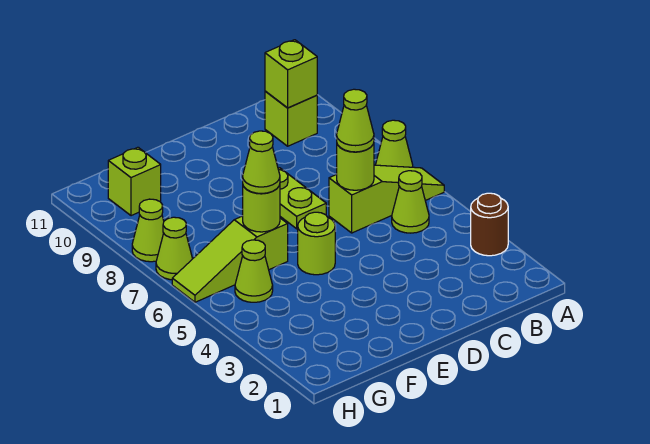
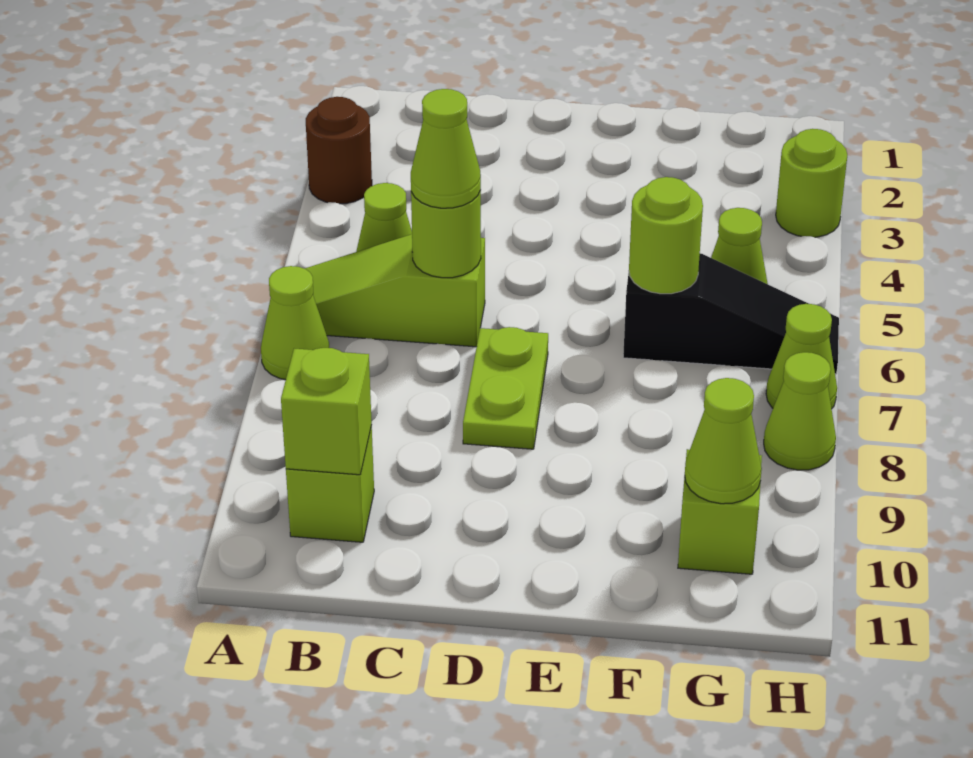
lime round brick E5 level 1 -> lime round brick H3 level 1
lime slope F6:H6 level 1 top F -> black slope F6:H6 level 1 top F
lime cone F6 level 3 -> lime cone G10 level 2

